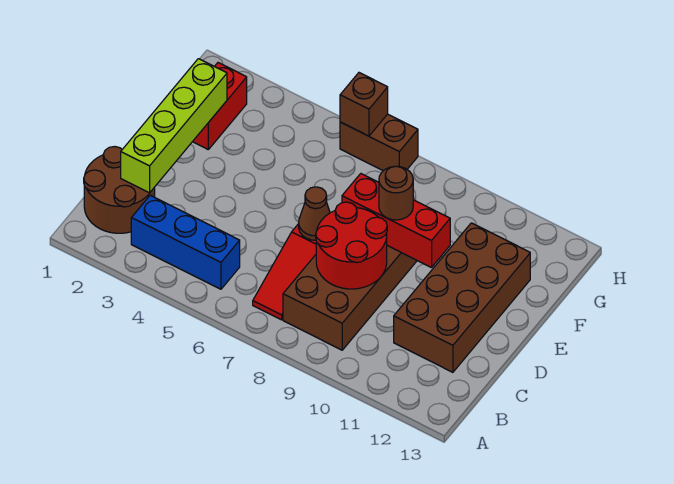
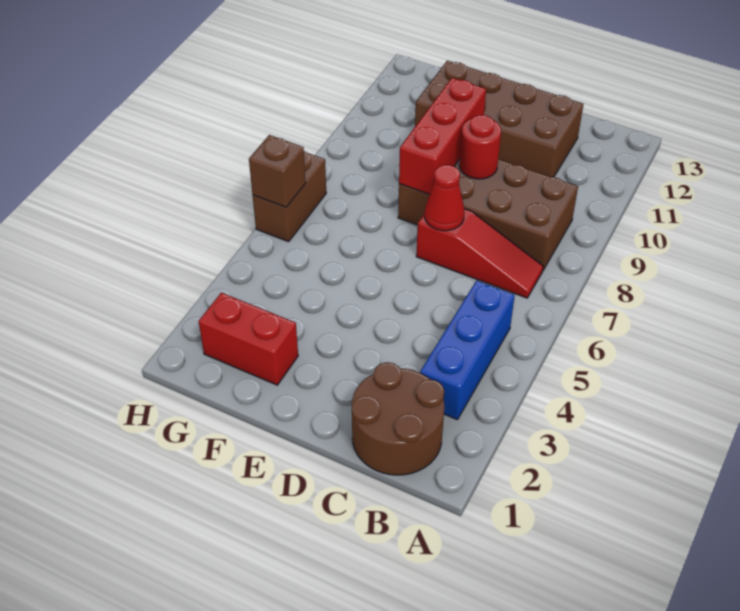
lime brick C2:F2 level 2 -> none
red round brick C8:D9 level 2 -> red round brick D9 level 2
brown cone D7 level 2 -> red cone D7 level 2
brown round brick E9 level 3 -> none

